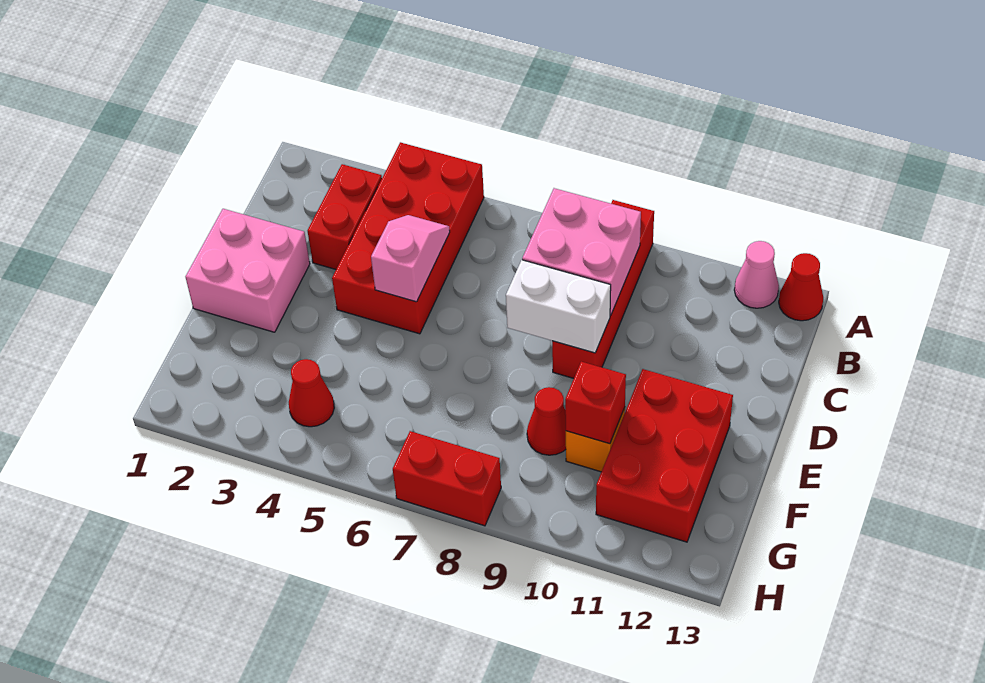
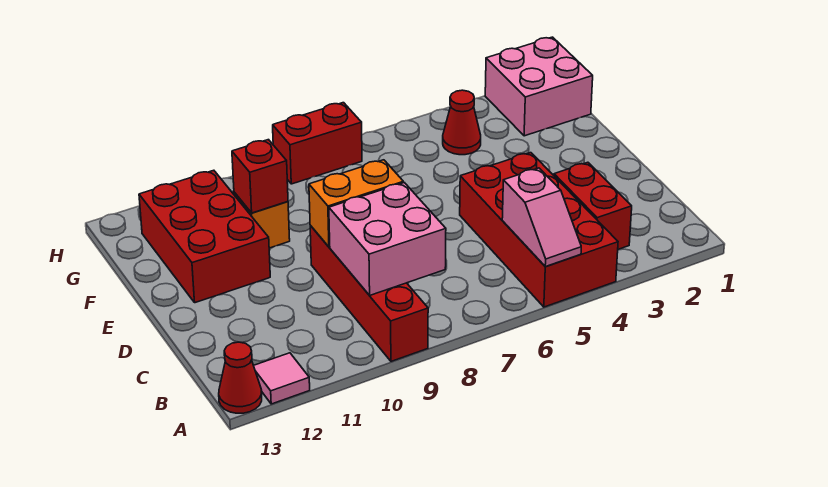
pink cone A12 level 1 -> pink tile A12 level 1
pink slope C5:D5 level 2 top D -> pink slope A5:B5 level 2 top B
pink brick D1:E2 level 1 -> pink brick G1:H2 level 1
white brick D8:D9 level 2 -> orange brick D8:D9 level 2
red cone F9 level 1 -> none

